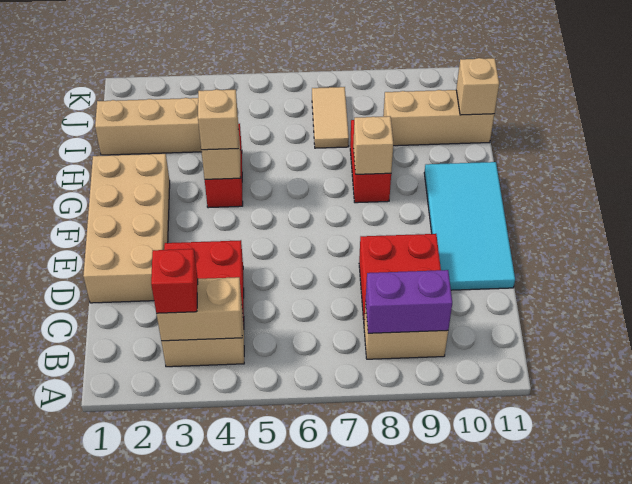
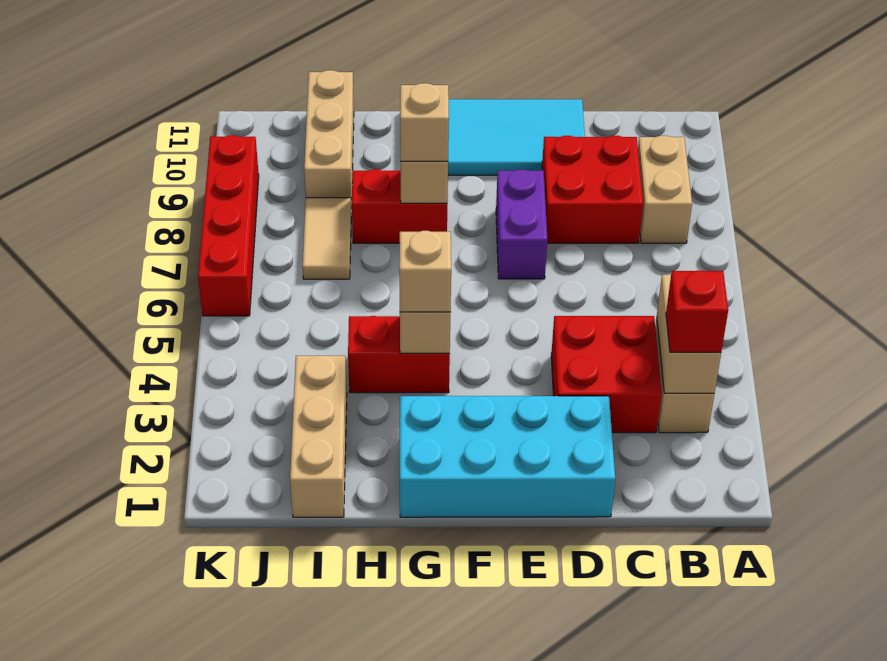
purple brick B8:B9 level 2 -> purple brick E7:E8 level 1
tan brick D1:G2 level 1 -> cyan brick D1:G2 level 1
tan tile I7:J7 level 1 -> tan tile I7:I8 level 1
tan brick I11 level 2 -> tan brick G8 level 3
none -> red brick K6:K9 level 1

